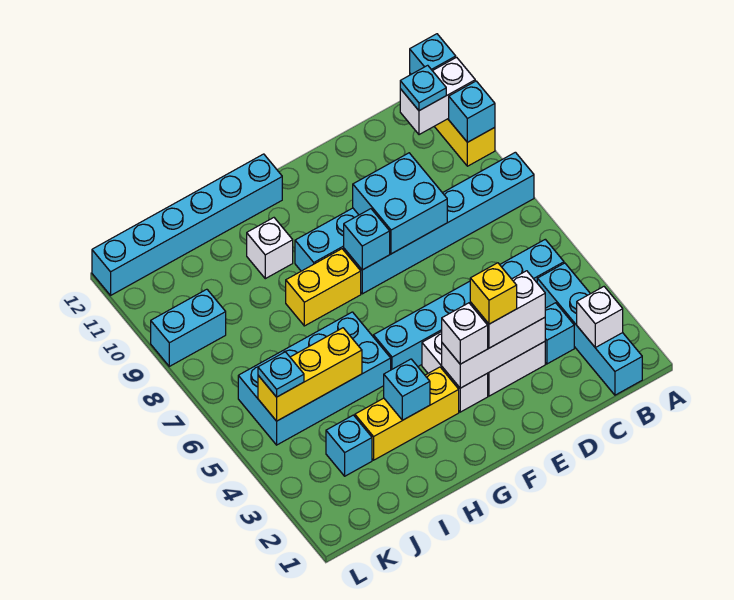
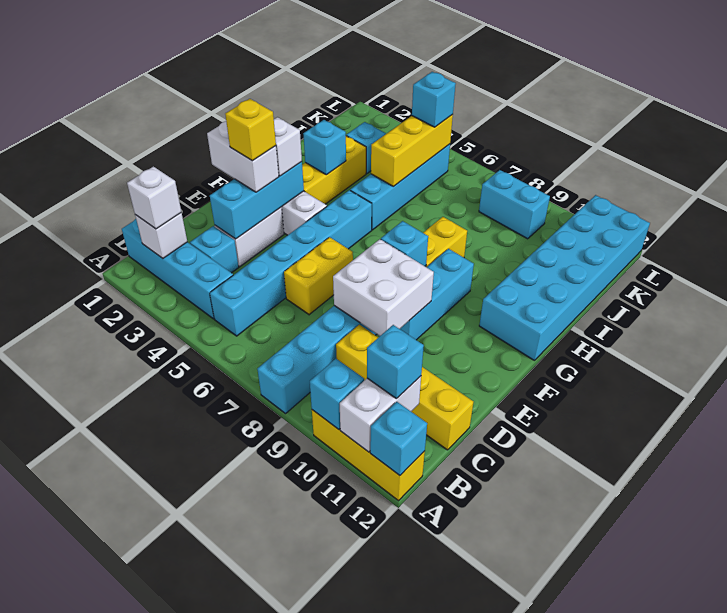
cyan plate B11 level 3 -> cyan brick B11 level 3
none -> yellow brick C9:C12 level 1
white brick D3:F3 level 2 -> cyan brick D3:F3 level 2
white brick D3:E3 level 3 -> white brick E2:E3 level 3
none -> yellow brick D6:E6 level 1
cyan brick D8:E9 level 2 -> white brick D8:E9 level 2
cyan brick G12:L12 level 1 -> cyan brick G11:L12 level 1
cyan brick H5:K6 level 1 -> cyan brick H5:K5 level 1
white brick H10 level 1 -> white brick B2 level 3
cyan plate K5 level 3 -> cyan brick K5 level 3
cyan brick K9:L9 level 1 -> cyan brick K8:K9 level 1

